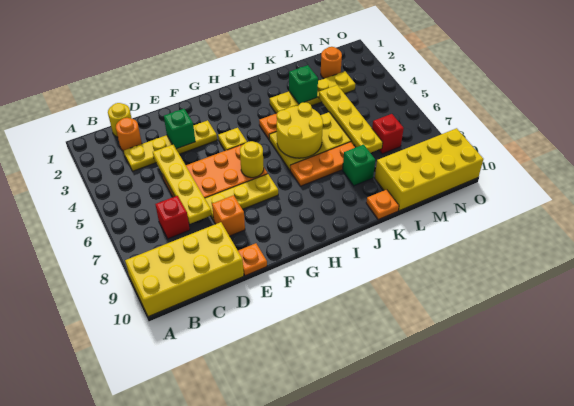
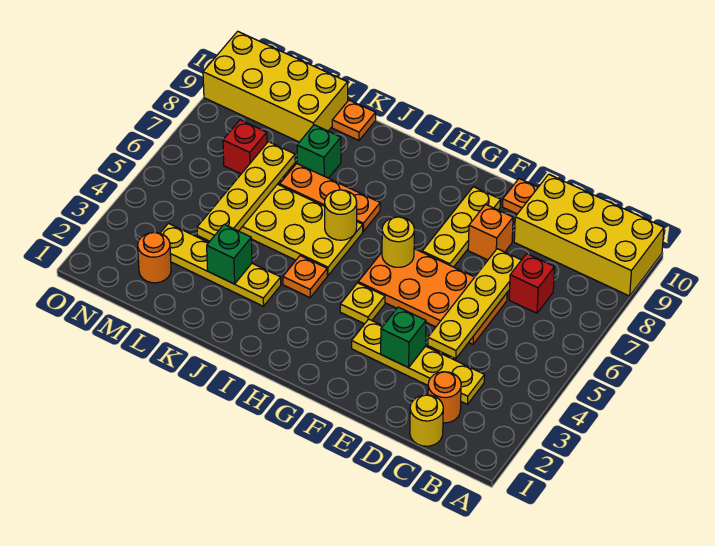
yellow plate E7:G7 level 1 -> yellow plate F7:F9 level 1
yellow round brick I5:J6 level 2 -> yellow round brick I6 level 2

